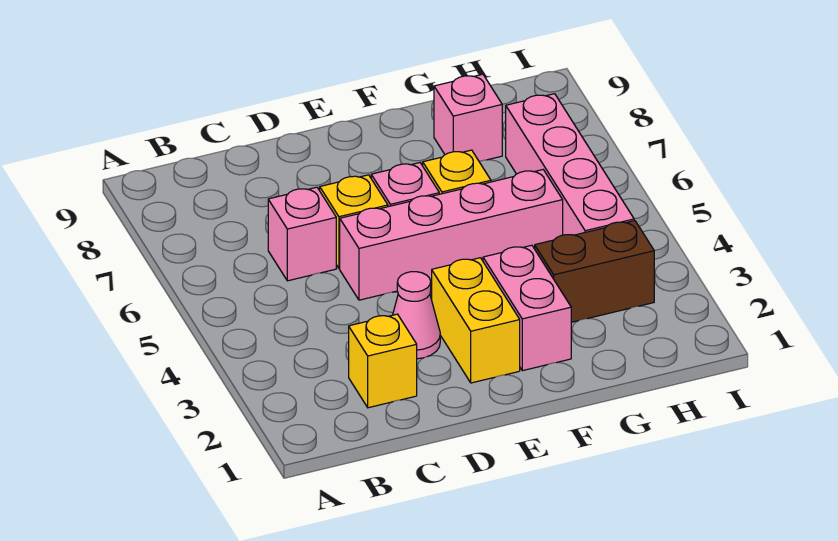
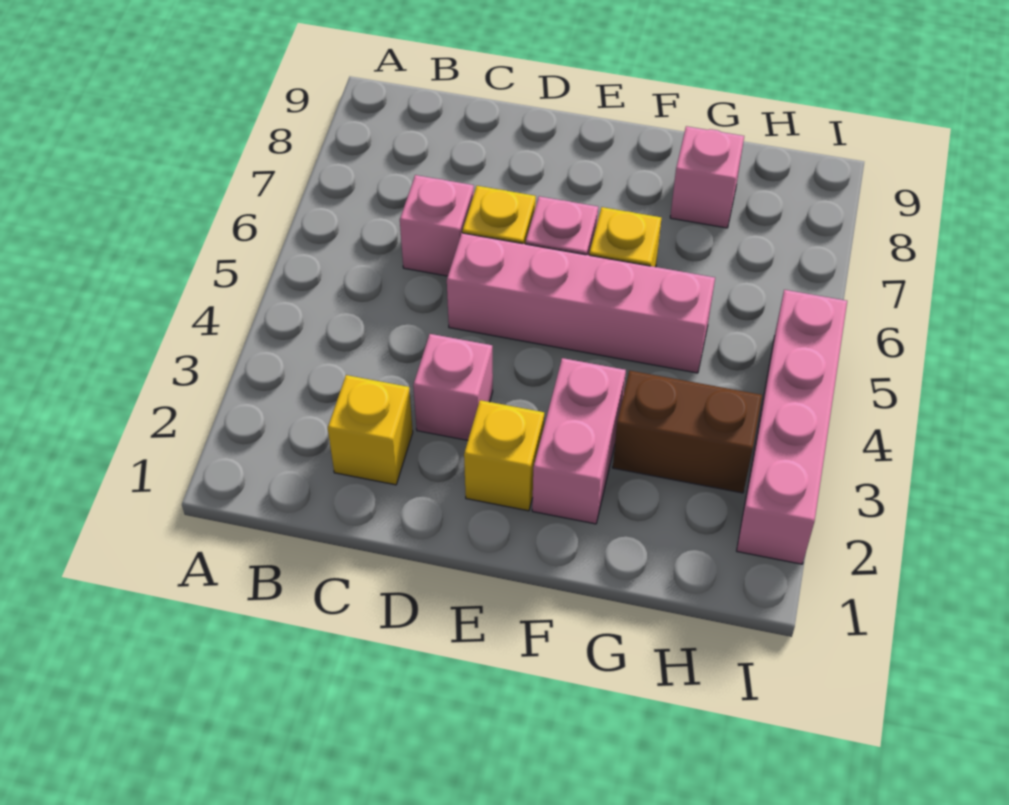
pink cone D3 level 1 -> pink brick D3 level 1
yellow brick E2:E3 level 1 -> yellow brick E2 level 1
pink brick H4:H7 level 1 -> pink brick I2:I5 level 1

